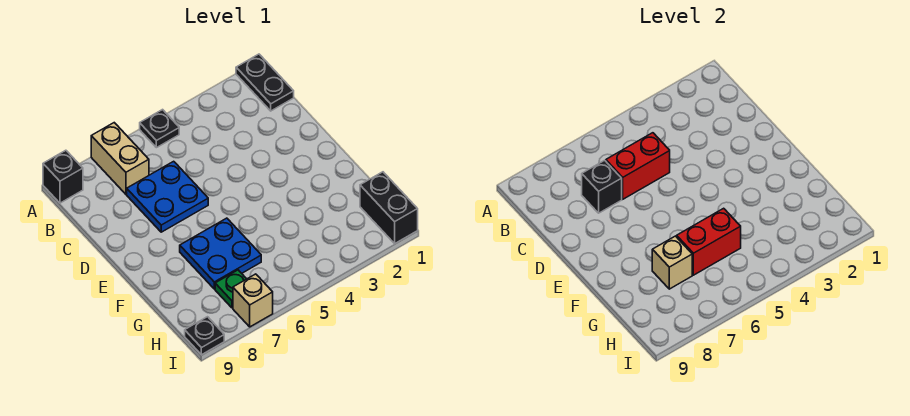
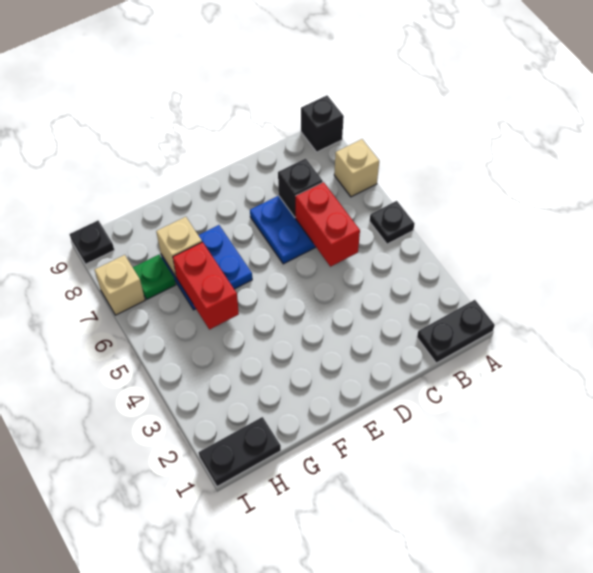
tan brick A7:B7 level 1 -> tan brick A7 level 1
black brick H1:I1 level 1 -> black plate H1:I1 level 1

